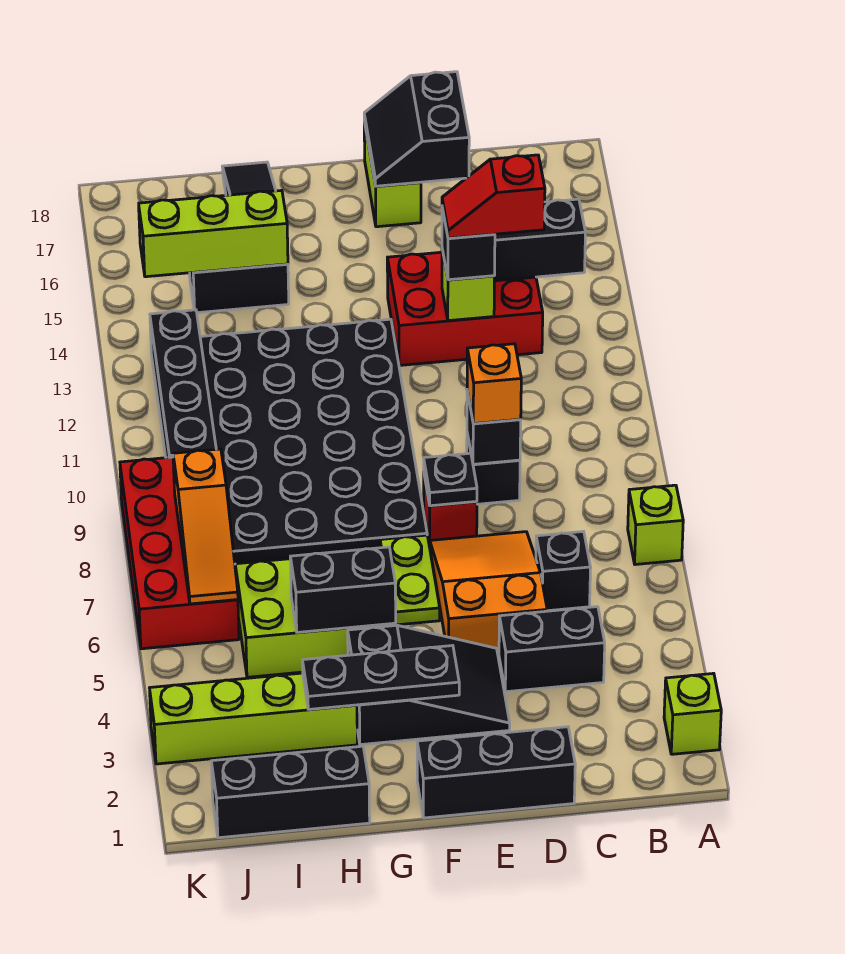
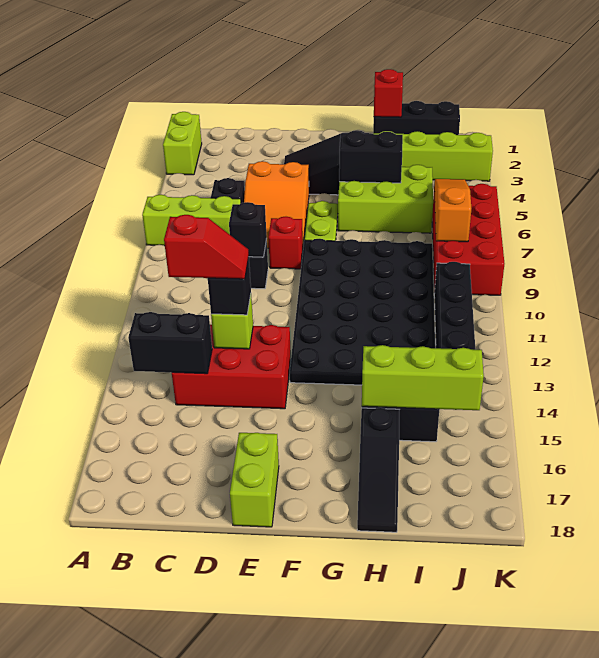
lime brick A2 level 1 -> lime brick A2:A3 level 1
lime brick A7 level 1 -> lime brick A7:C7 level 1
black brick C4:D4 level 1 -> none
black brick D1:F1 level 1 -> none
orange brick D9 level 3 -> none
black slope D17:E18 level 2 top D -> none
black plate E8 level 2 -> none
black plate F3:H3 level 2 -> none
none -> red brick H1 level 2

